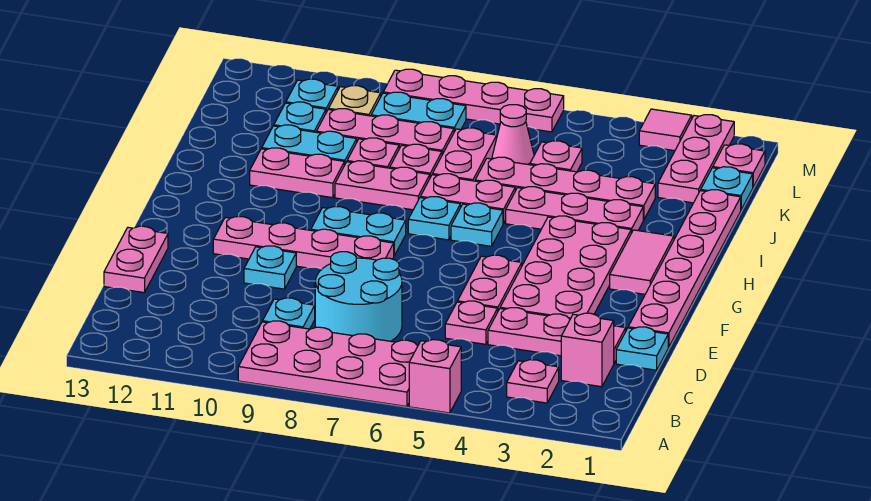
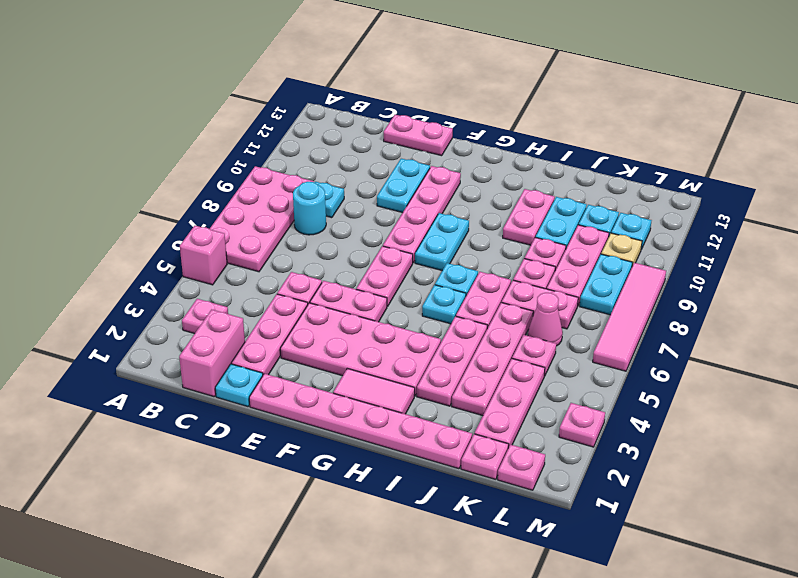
pink brick C2 level 1 -> pink brick C1:C2 level 1
cyan round brick C7:D8 level 1 -> cyan round brick C8 level 1
cyan plate E10 level 1 -> cyan plate E10:E11 level 1
pink plate I8:I9 level 1 -> pink plate F6:F7 level 1
cyan plate K1 level 1 -> pink plate K1 level 1
pink plate K2:M2 level 1 -> pink plate K2:K4 level 1
pink tile M3 level 1 -> pink plate M3 level 1
pink plate M6:M9 level 1 -> pink tile M6:M9 level 1

